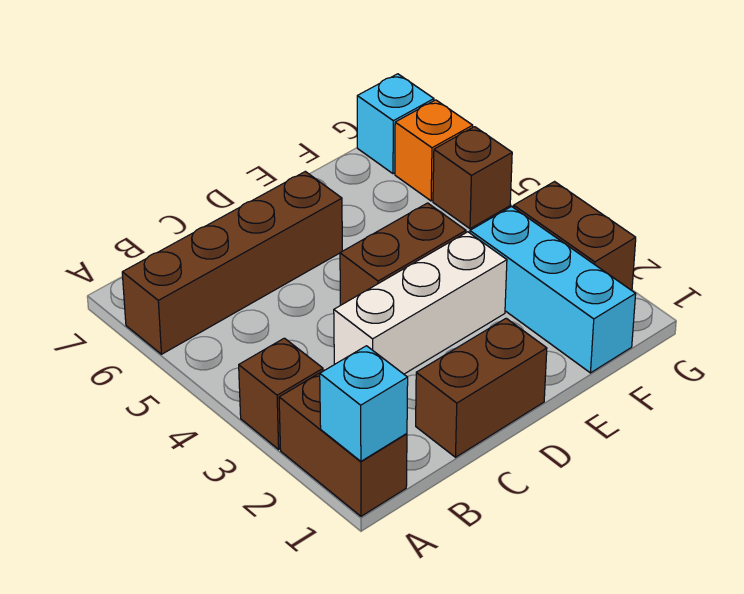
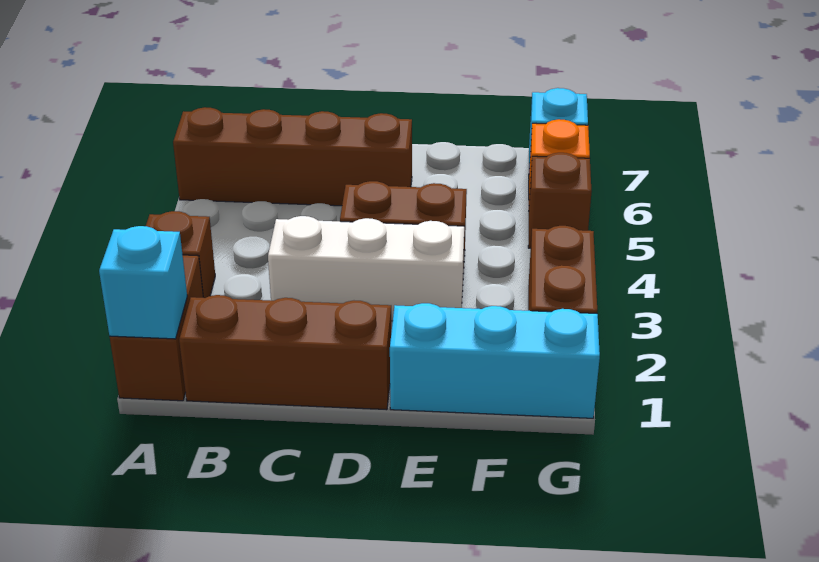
brown brick C1:D1 level 1 -> brown brick B1:D1 level 1
cyan brick F1:F3 level 1 -> cyan brick E1:G1 level 1

